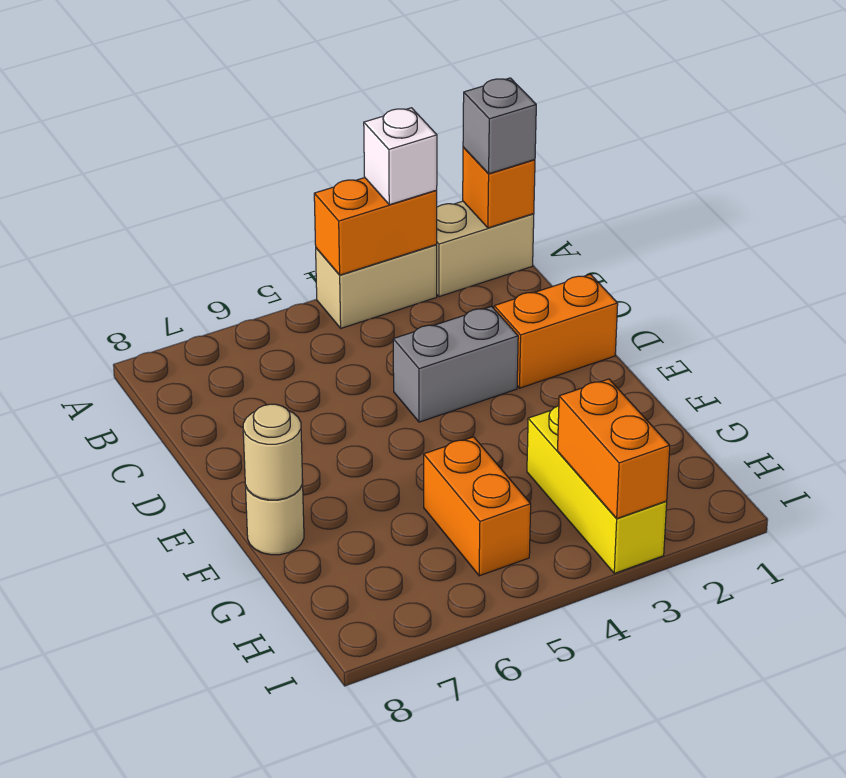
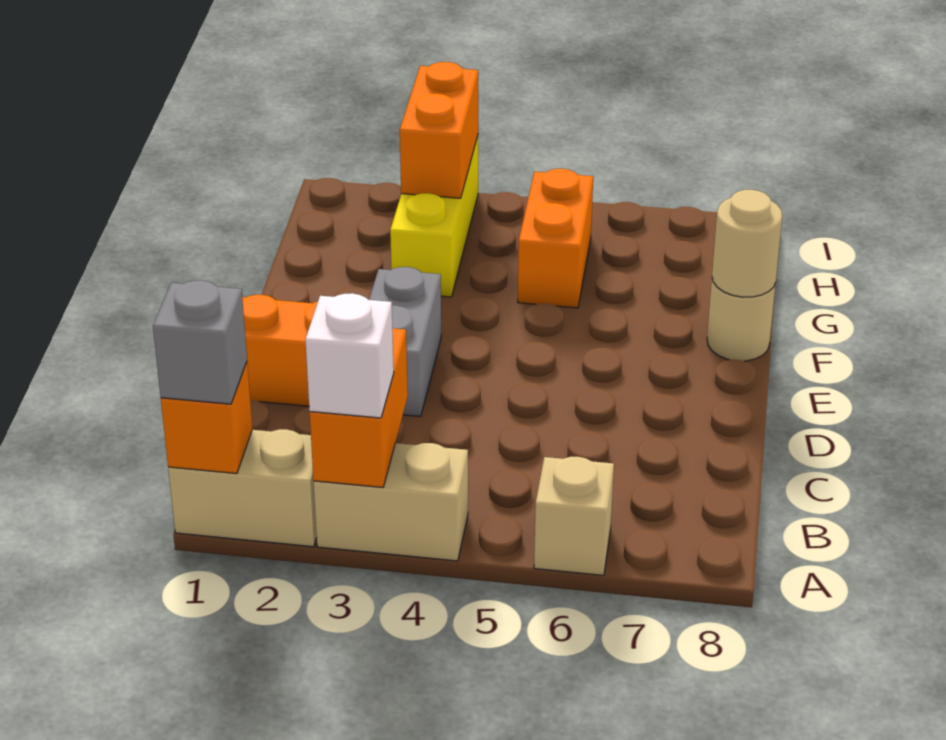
orange brick A3:A4 level 2 -> orange brick A3:B3 level 2
none -> tan brick A6 level 1
grey brick D3:D4 level 1 -> grey brick D3:E3 level 1

